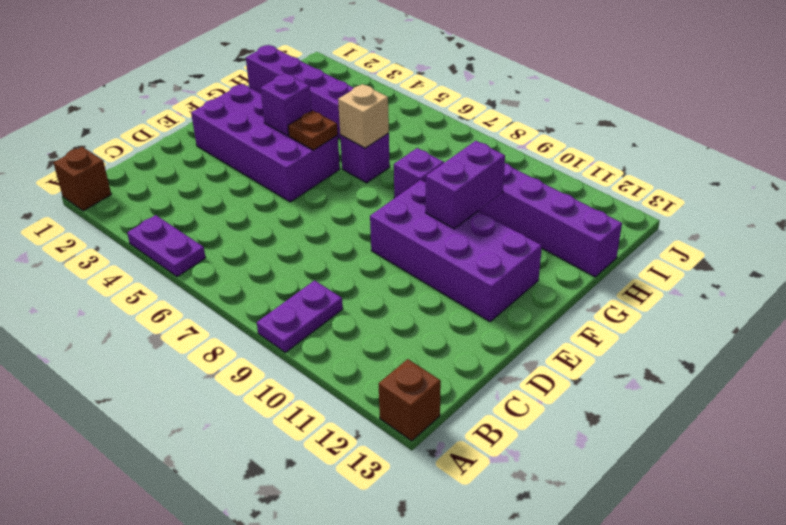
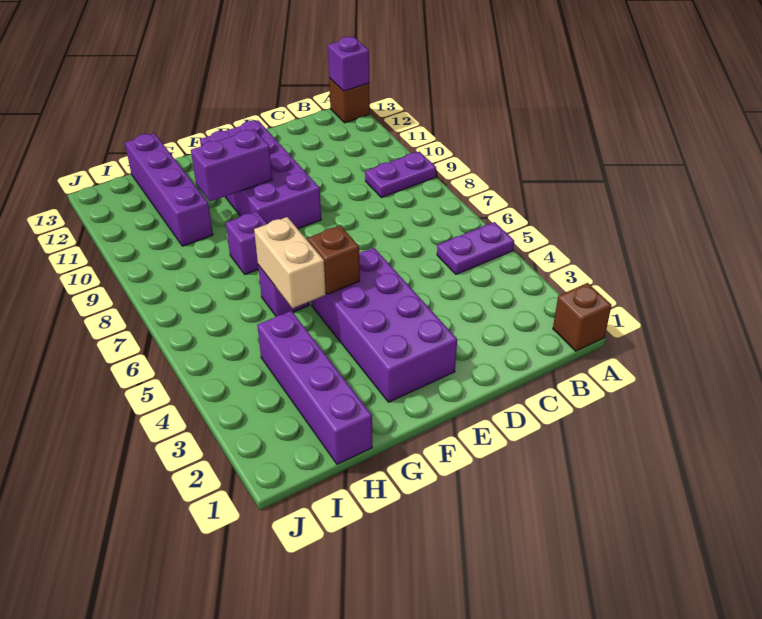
purple plate A4:A5 level 1 -> purple plate A5:B5 level 1
purple brick F4 level 2 -> purple brick A13 level 2
brown plate F5 level 2 -> brown brick F5 level 2
tan brick G6 level 2 -> tan brick G5:G6 level 2

